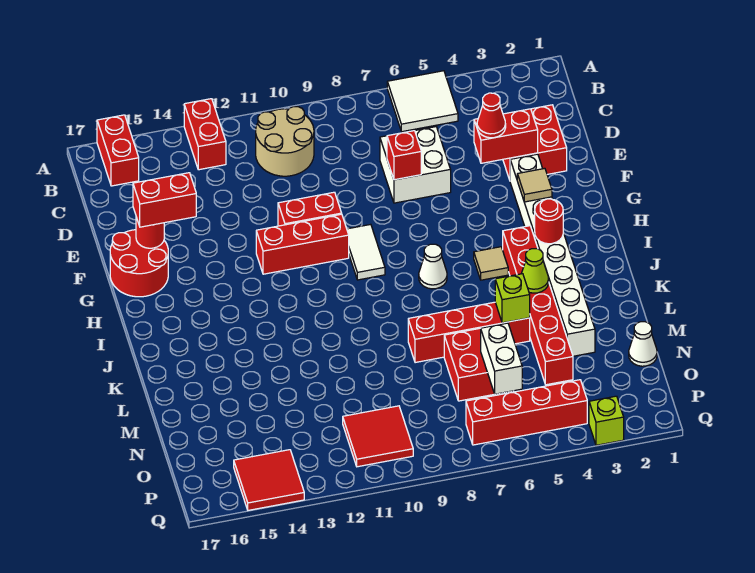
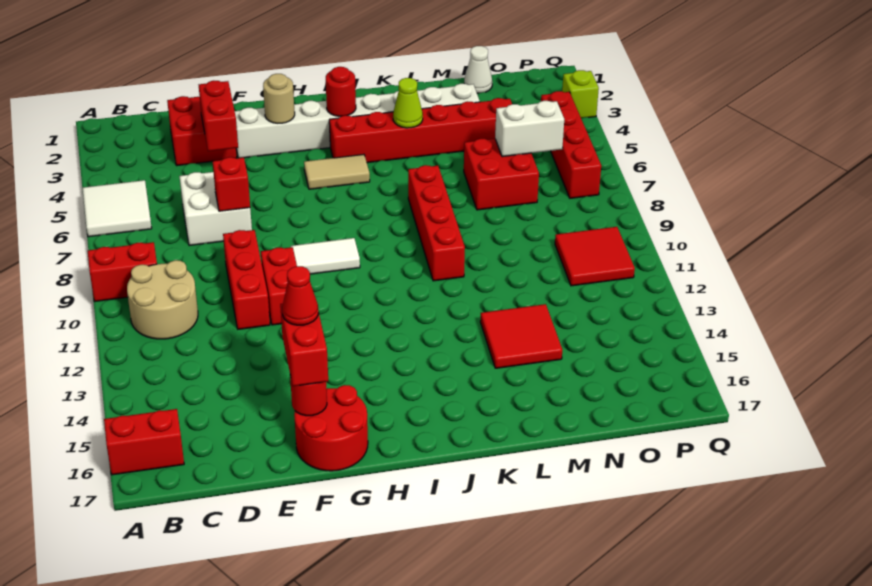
red brick A13:B13 level 1 -> red brick A9:B9 level 1
red cone E4 level 3 -> red cone F15 level 4
tan tile G3 level 2 -> tan round brick G3 level 2
red brick G10:G12 level 1 -> red brick E9:E11 level 1
tan tile I5 level 1 -> tan tile H5:I5 level 1
white cone I7 level 1 -> none
red brick L5:L8 level 1 -> red brick K7:K10 level 1
lime brick L5 level 2 -> none
red tile P14:Q15 level 1 -> red tile L13:M14 level 1

